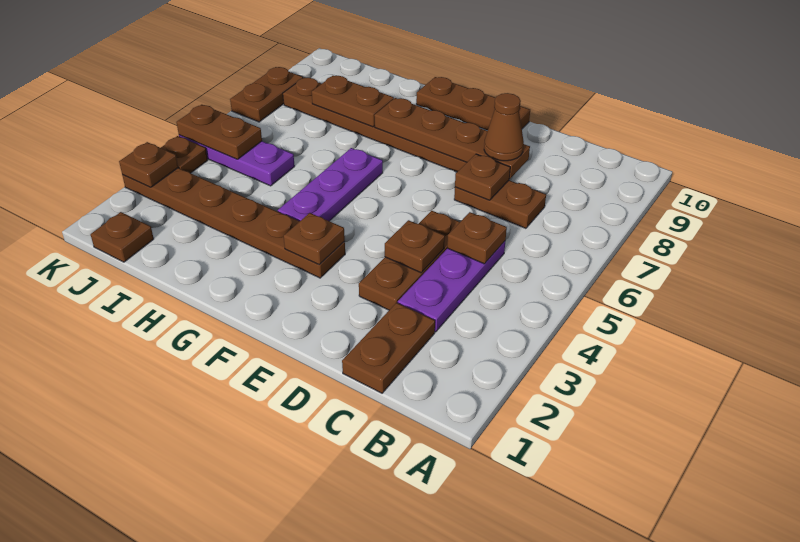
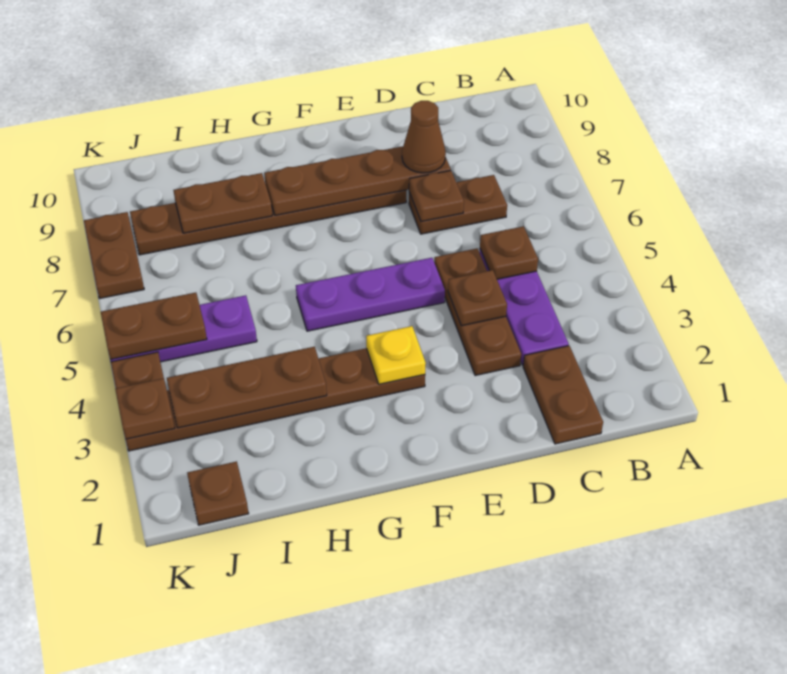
brown plate E10:G10 level 1 -> brown plate H3:J3 level 2
brown plate F3 level 2 -> yellow plate F3 level 2
purple plate G4:G6 level 1 -> purple plate E5:G5 level 1

